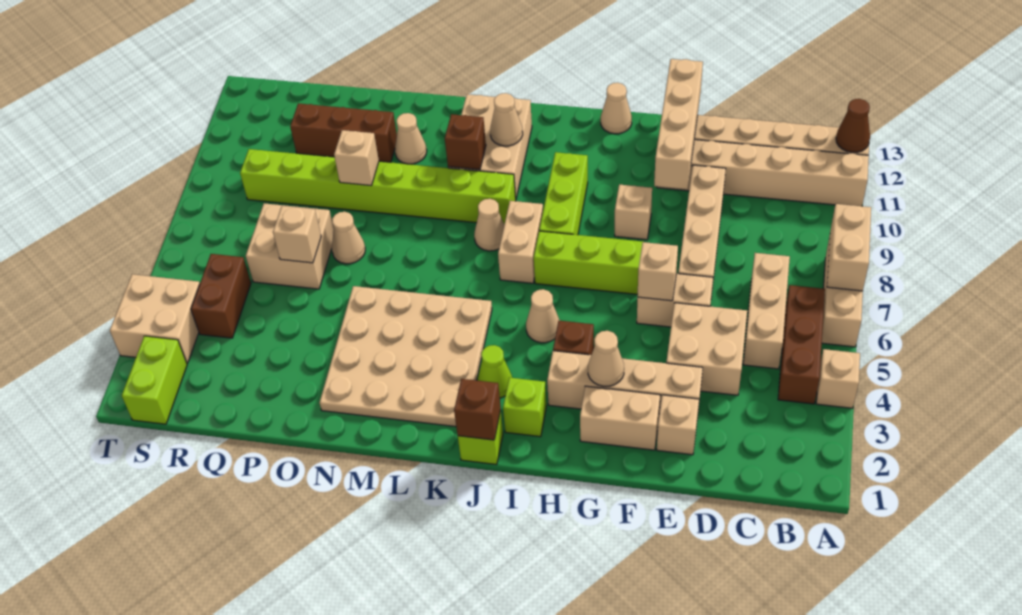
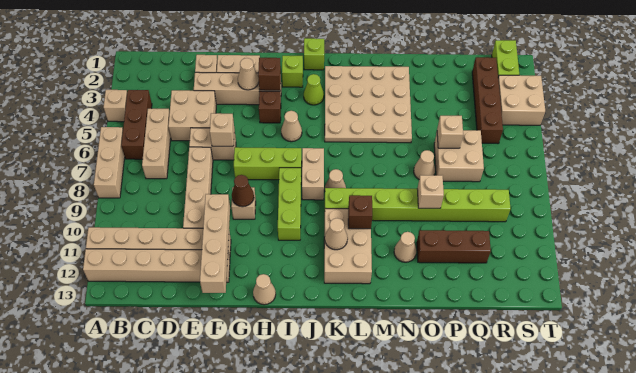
tan brick A7:A8 level 2 -> none
brown cone A12 level 2 -> brown cone G9 level 2
brown brick J1 level 2 -> brown brick H3 level 2
brown brick R4:R5 level 1 -> brown brick R2:R5 level 1

